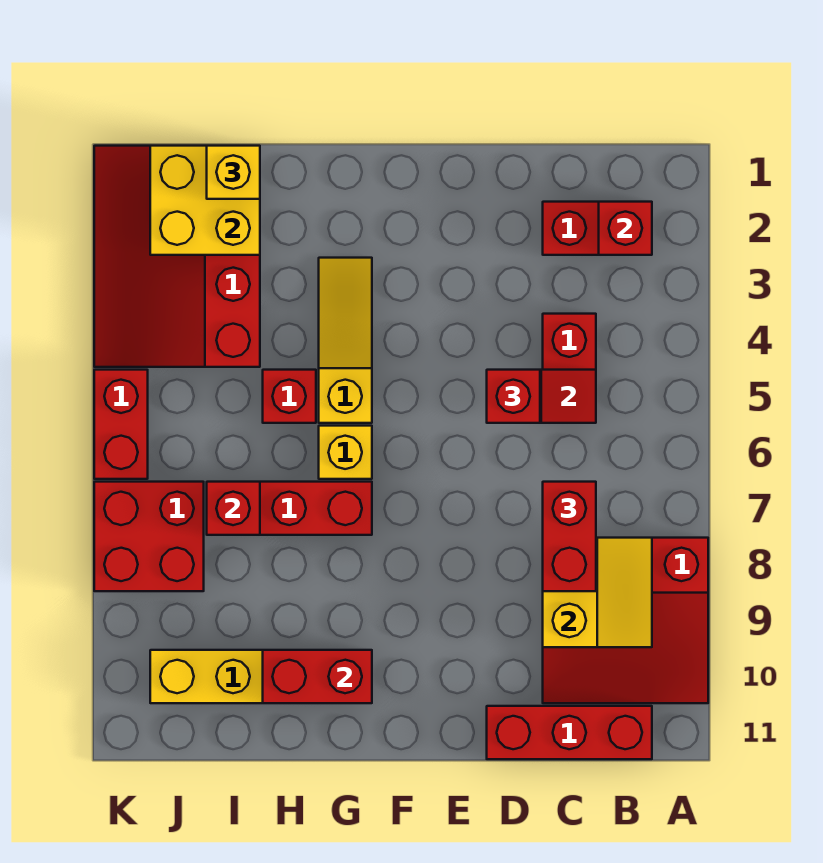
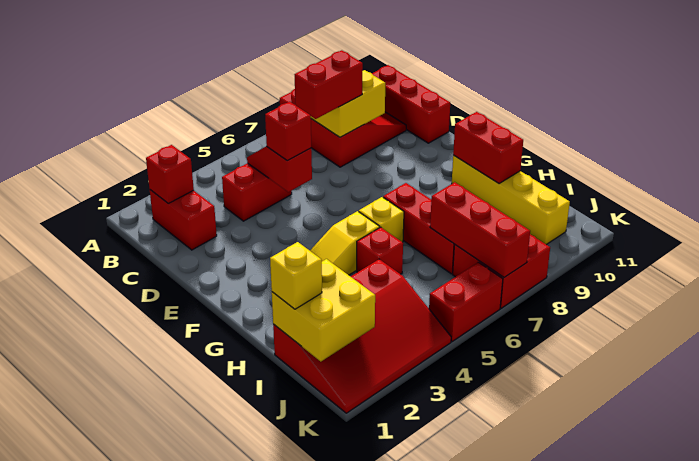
red brick I7 level 2 -> red brick I7:K7 level 2

